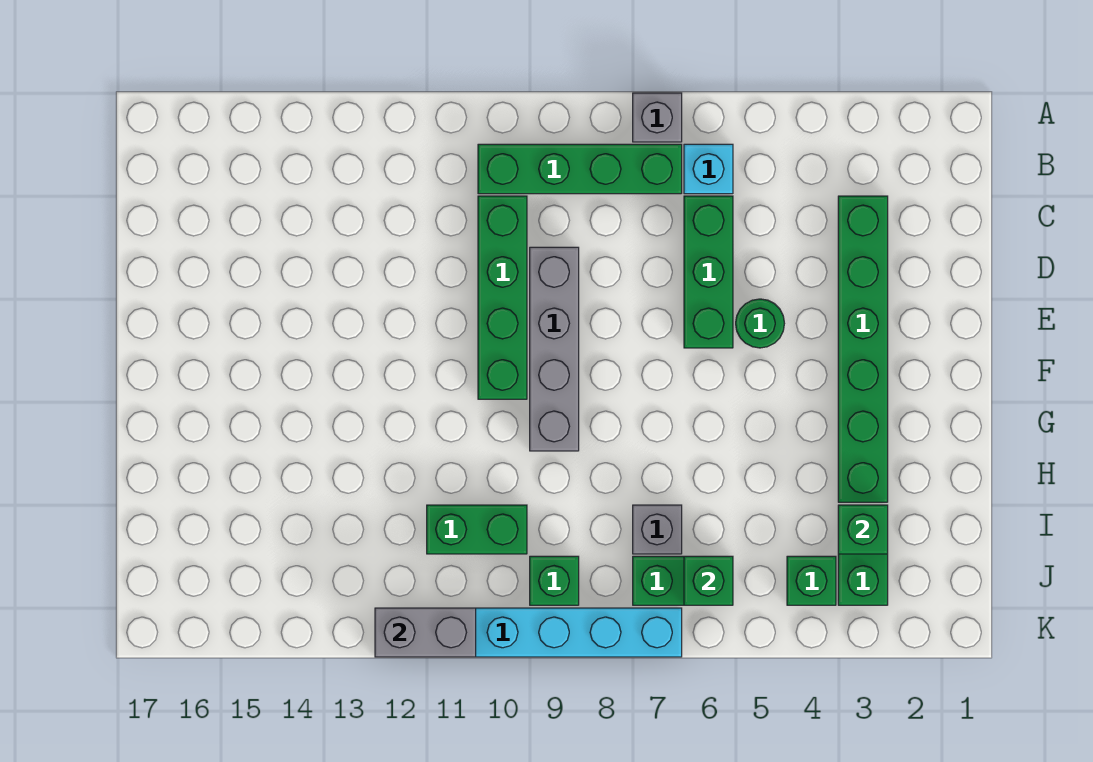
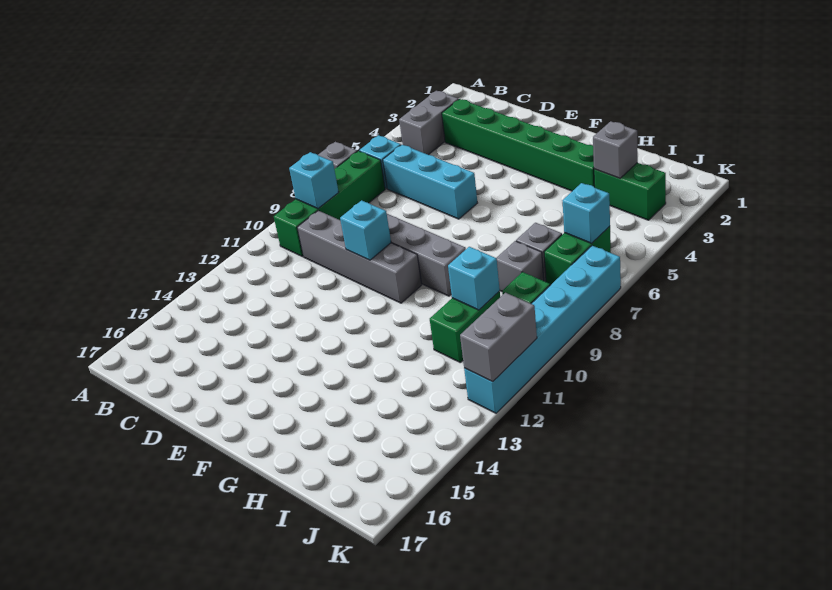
none -> grey brick B3:B4 level 1
none -> cyan brick B9 level 2
green brick C6:E6 level 1 -> cyan brick C6:E6 level 1
green brick C10:F10 level 1 -> grey brick C10:F10 level 1
green round brick E5 level 1 -> none
none -> cyan brick E10 level 2
green brick I3 level 2 -> grey brick I3 level 2
none -> grey brick I8 level 1
none -> cyan brick I10 level 2
green brick J4 level 1 -> none
green brick J6 level 2 -> cyan brick J6 level 2

